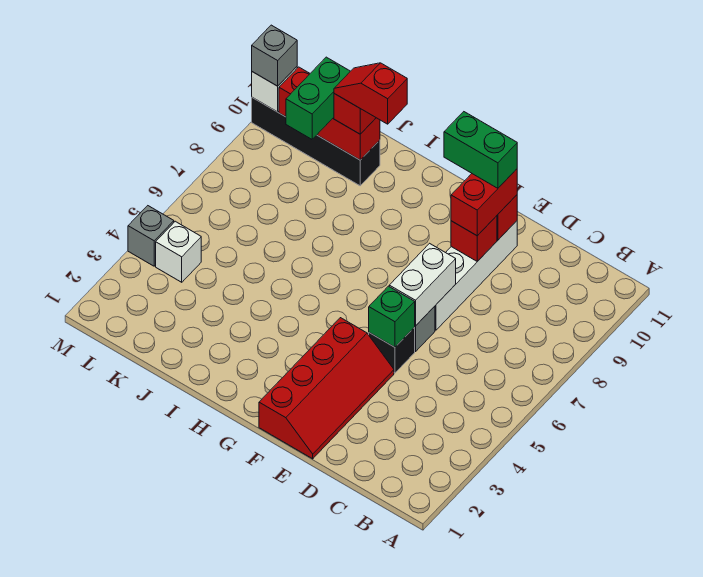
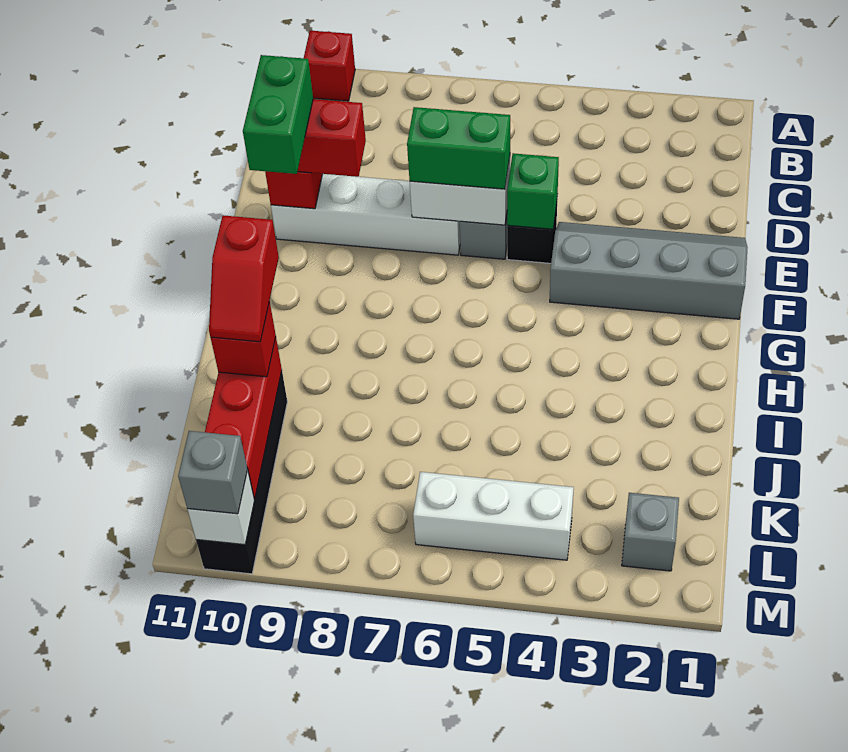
red slope E1:F4 level 1 top F -> grey slope E1:F4 level 1 top F
red brick E9 level 2 -> red brick A10 level 1
green brick K9:K10 level 3 -> green brick E6:E7 level 3
white brick L4 level 1 -> white brick L4:L6 level 1
grey brick M4 level 1 -> grey brick L2 level 1

